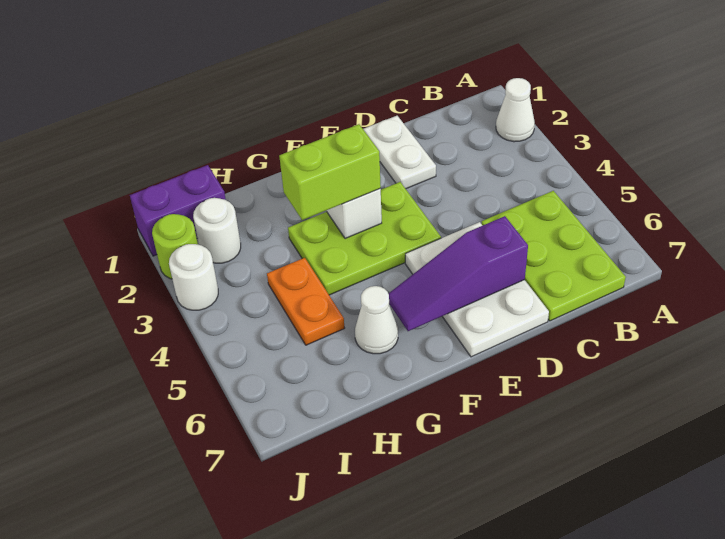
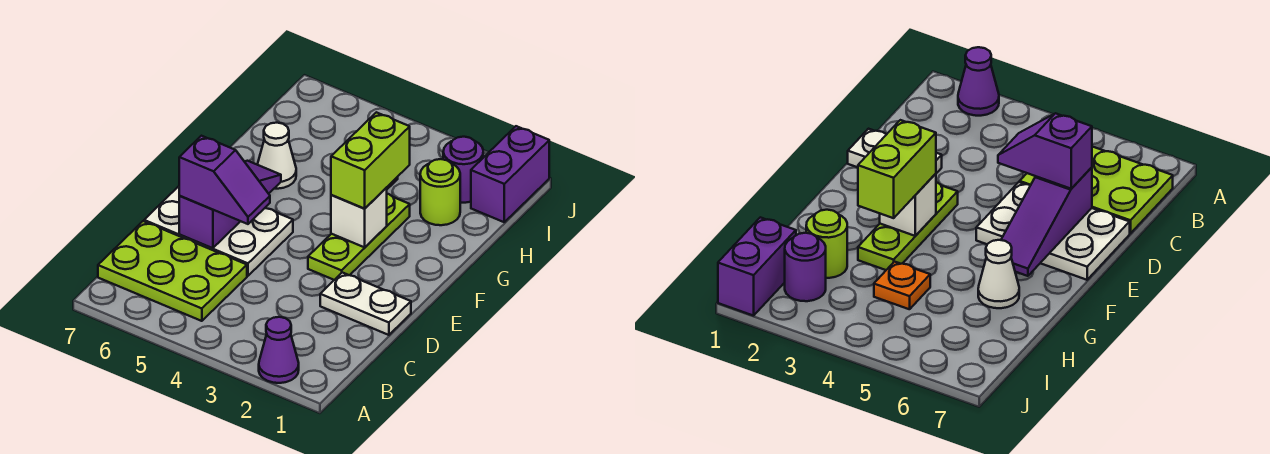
white cone A2 level 1 -> purple cone A2 level 1
none -> purple slope D5:D6 level 3 top 6
lime plate E3:G4 level 1 -> lime plate E3:G3 level 1
orange plate H4:H5 level 1 -> orange plate H4 level 1
white round brick I2 level 1 -> purple round brick I2 level 1
lime round brick J2 level 1 -> lime round brick H2 level 1
white round brick J3 level 1 -> none

